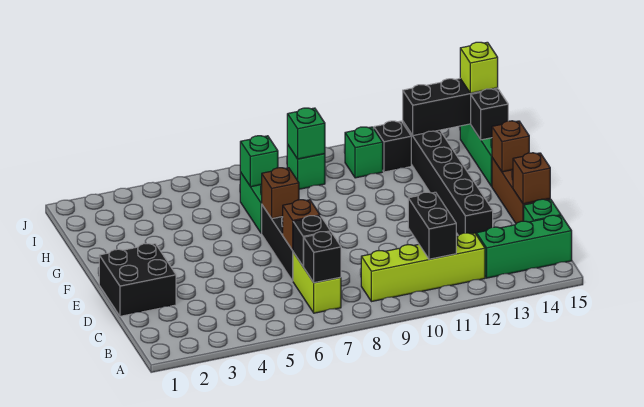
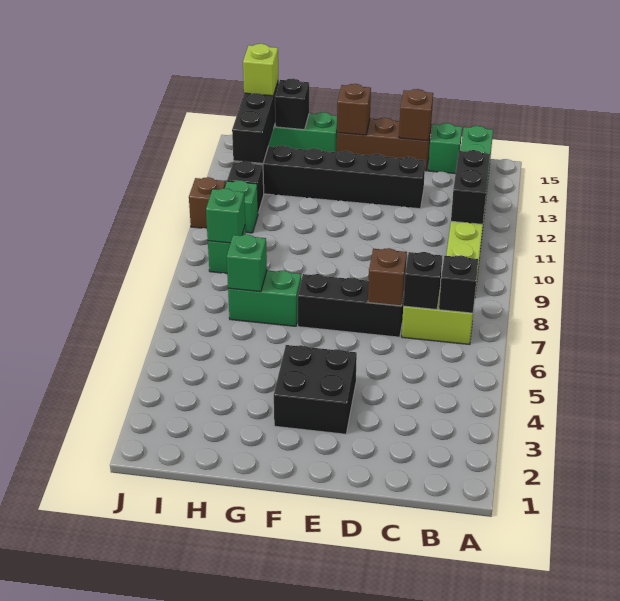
black brick B11:C11 level 2 -> black brick B11:B12 level 2
black brick D1:E2 level 1 -> black brick E3:F4 level 1
brown brick F7 level 2 -> brown brick J11 level 1

